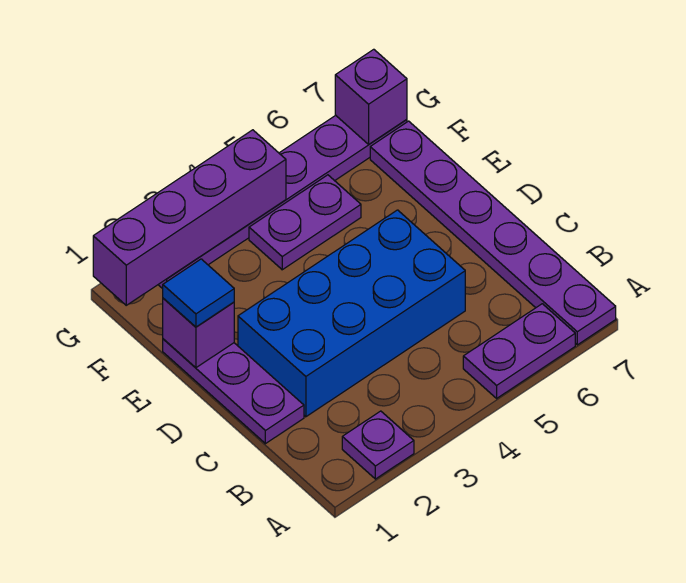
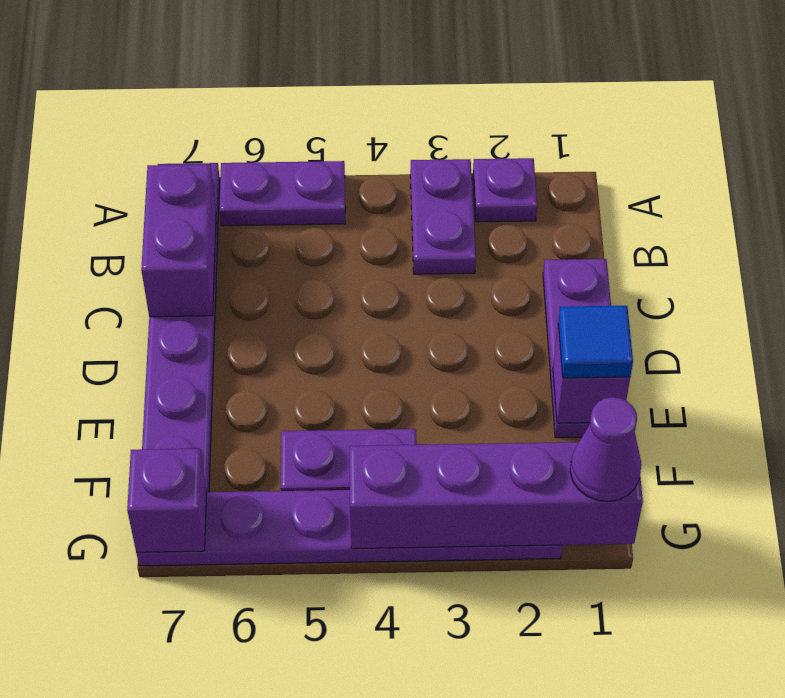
none -> purple plate A3:B3 level 1
none -> purple brick B7:C7 level 2
blue brick C2:D5 level 1 -> none
none -> purple cone G1 level 3

